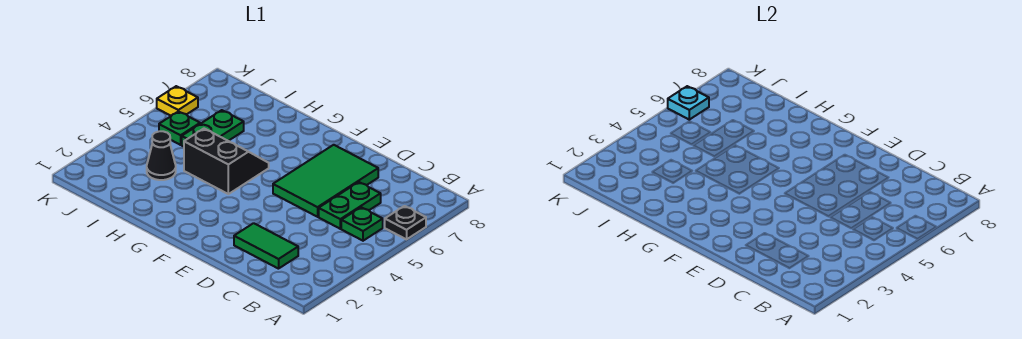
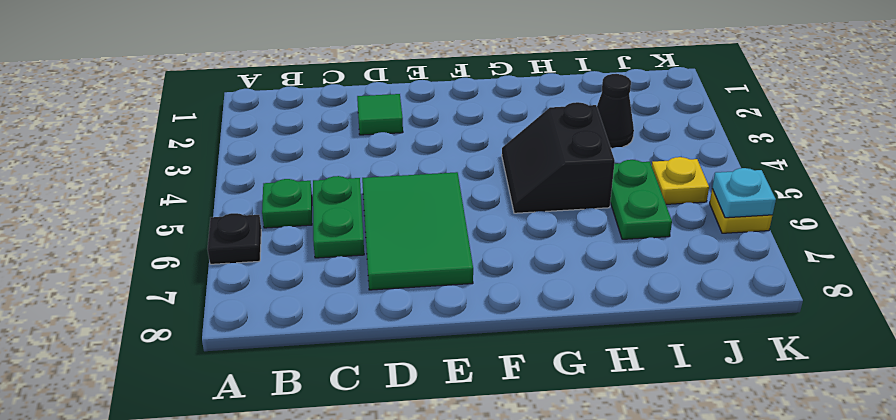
green tile C2:D2 level 1 -> green tile D2 level 1
black slope G4:H5 level 1 top 4 -> black slope G4:H5 level 1 top H
green plate J5 level 1 -> yellow plate J5 level 1

